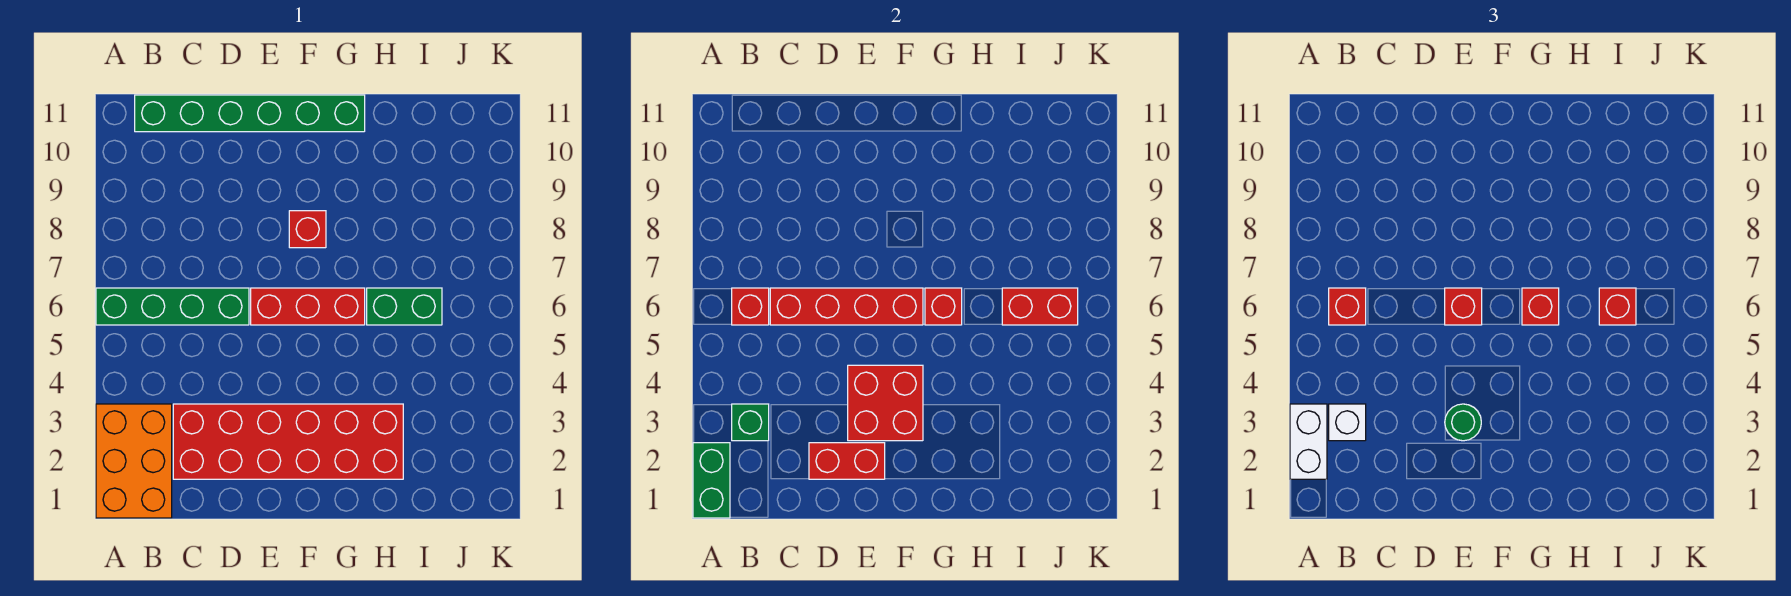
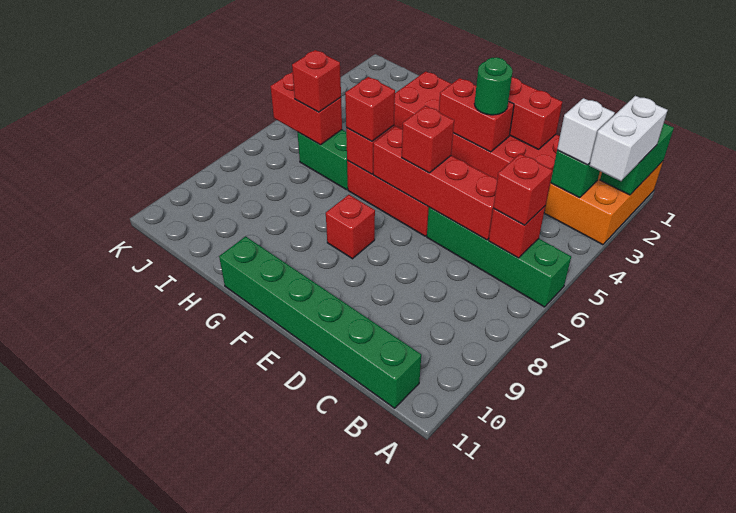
red brick E3:F4 level 2 -> red brick E3:F3 level 2

